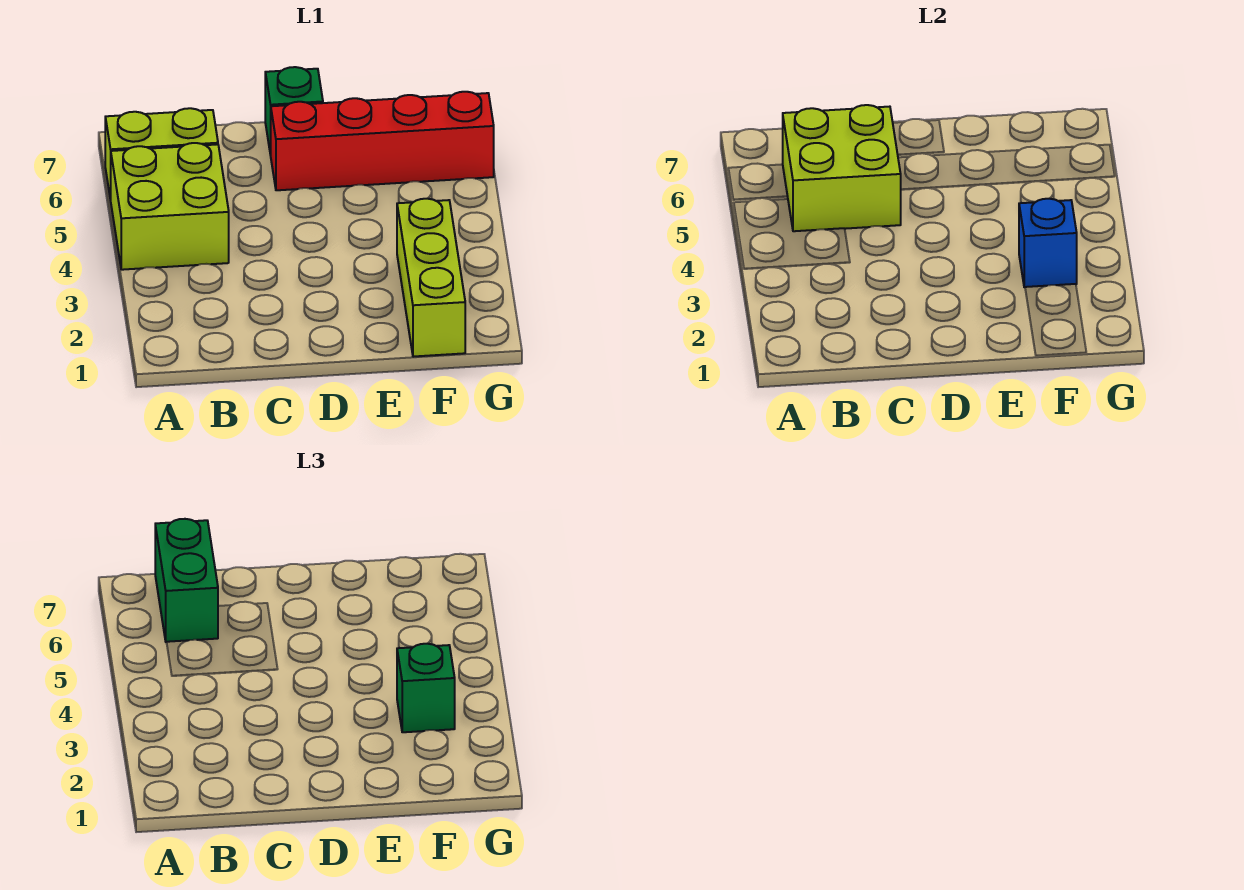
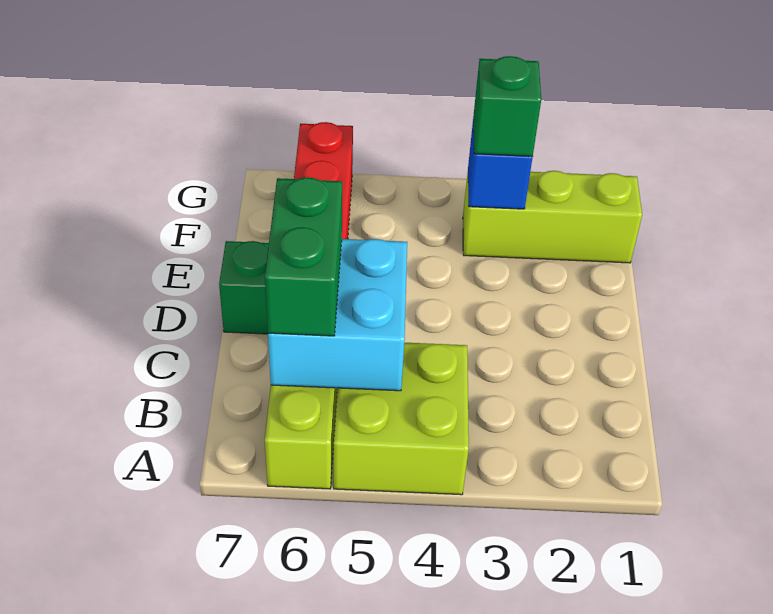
lime brick B5:C6 level 2 -> cyan brick B5:C6 level 2
green brick B6:B7 level 3 -> green brick B6:C6 level 3

